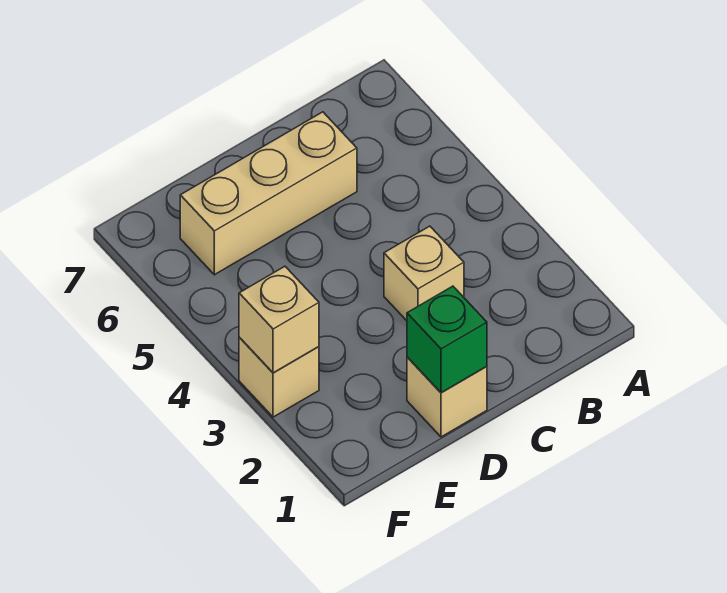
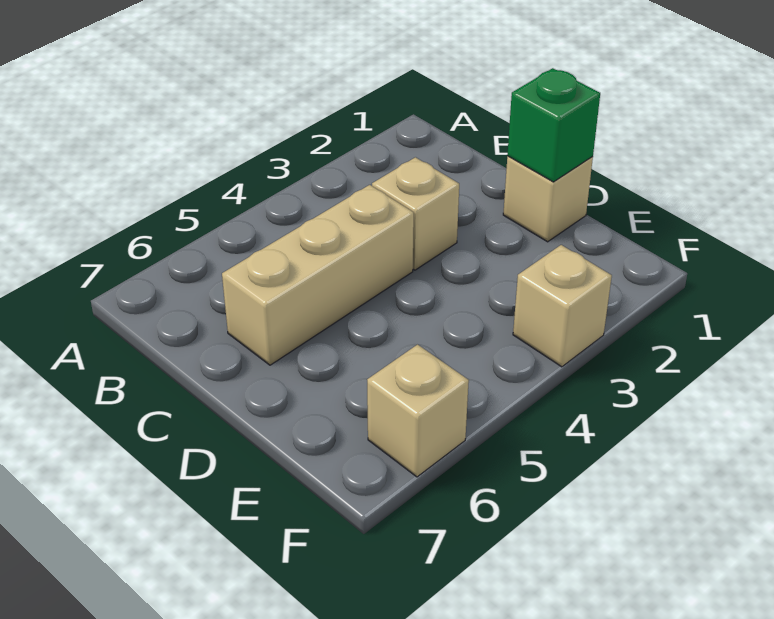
tan brick C6:E6 level 1 -> tan brick C4:C6 level 1
tan brick F3 level 2 -> tan brick F6 level 1

